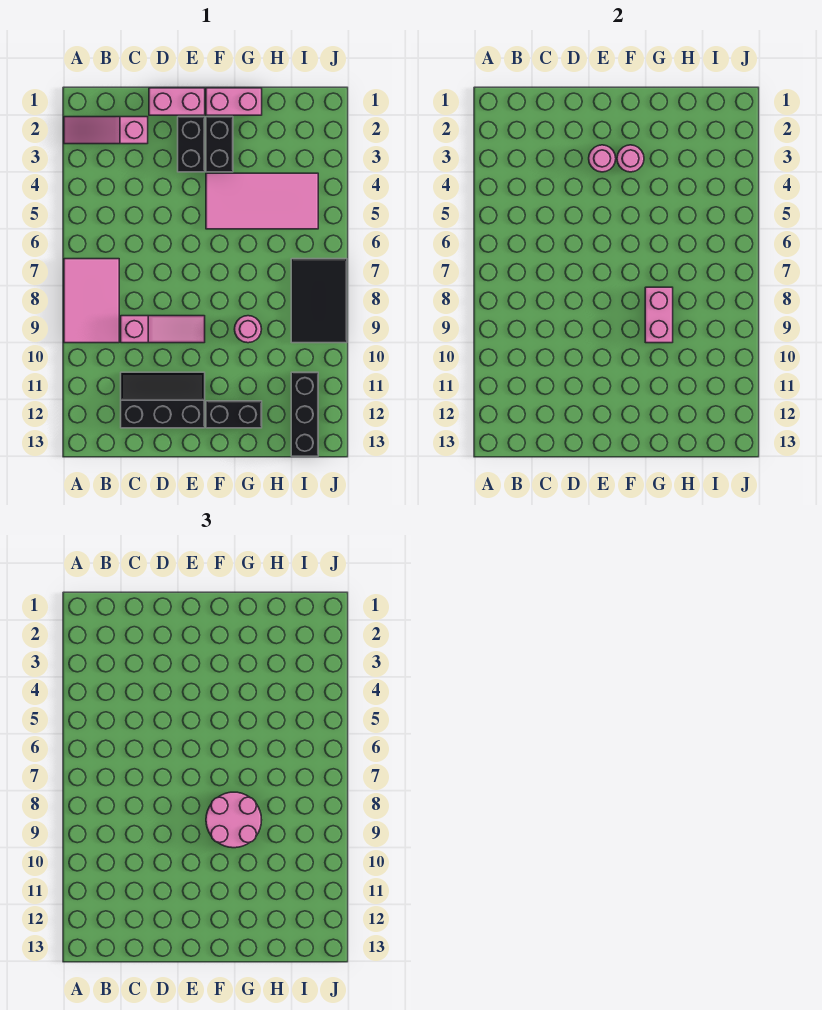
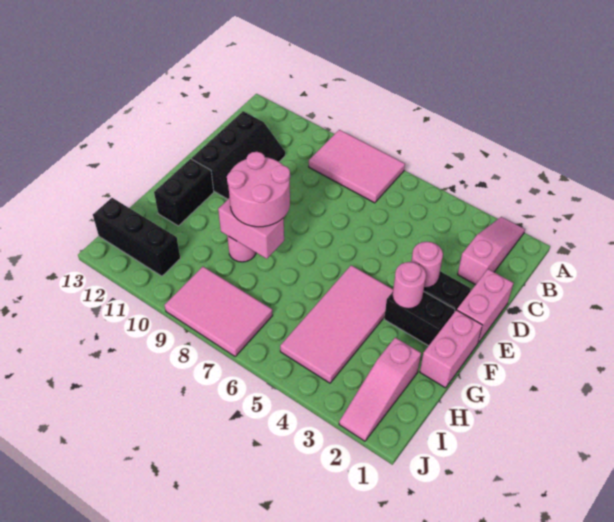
pink slope C9:E9 level 1 top C -> pink slope H2:J2 level 1 top H
black tile I7:J9 level 1 -> pink tile I7:J9 level 1

